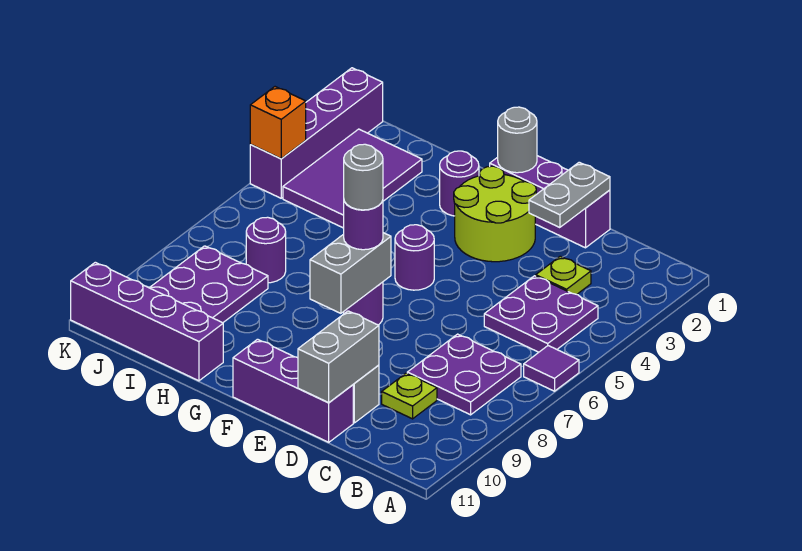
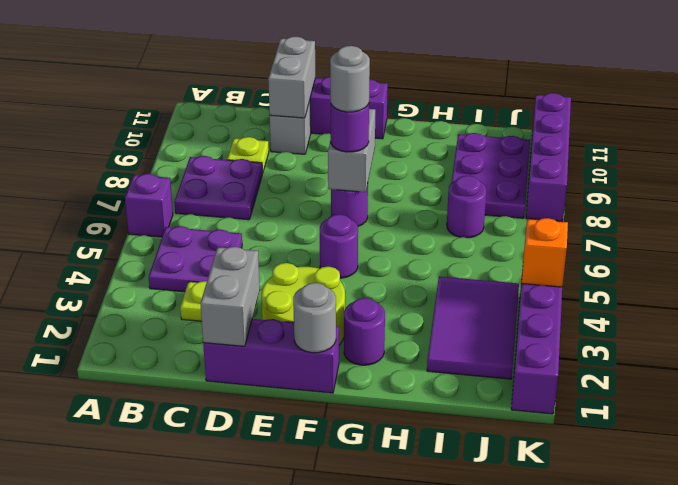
purple tile A6 level 1 -> purple brick A6 level 1
grey plate D1:D2 level 2 -> grey brick D1:D2 level 2
purple brick H11:K11 level 1 -> purple brick K8:K11 level 1

